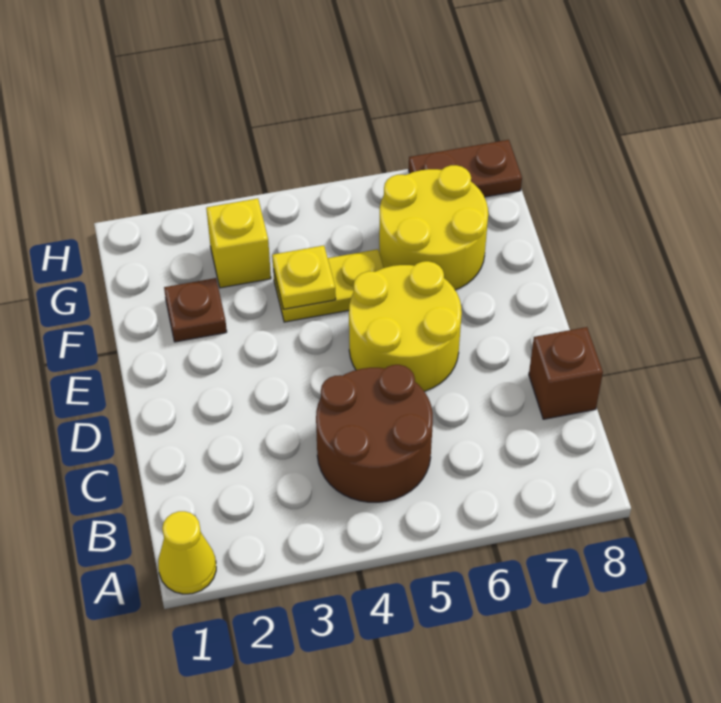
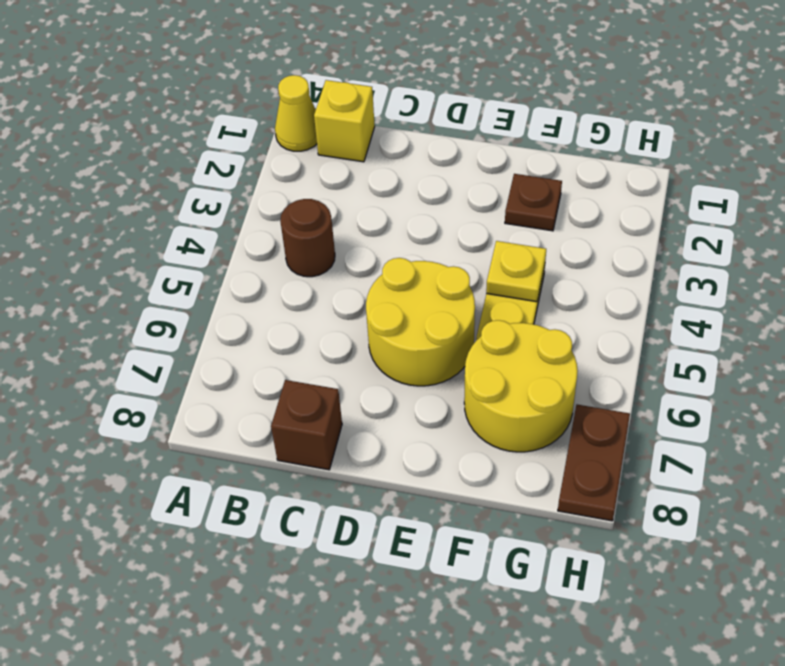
brown round brick B4:C5 level 1 -> brown round brick B4 level 1
yellow brick G3 level 1 -> yellow brick B1 level 1

